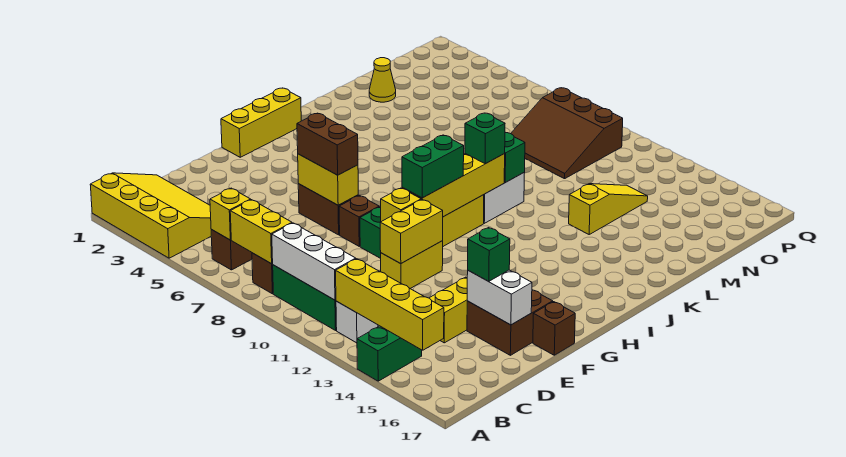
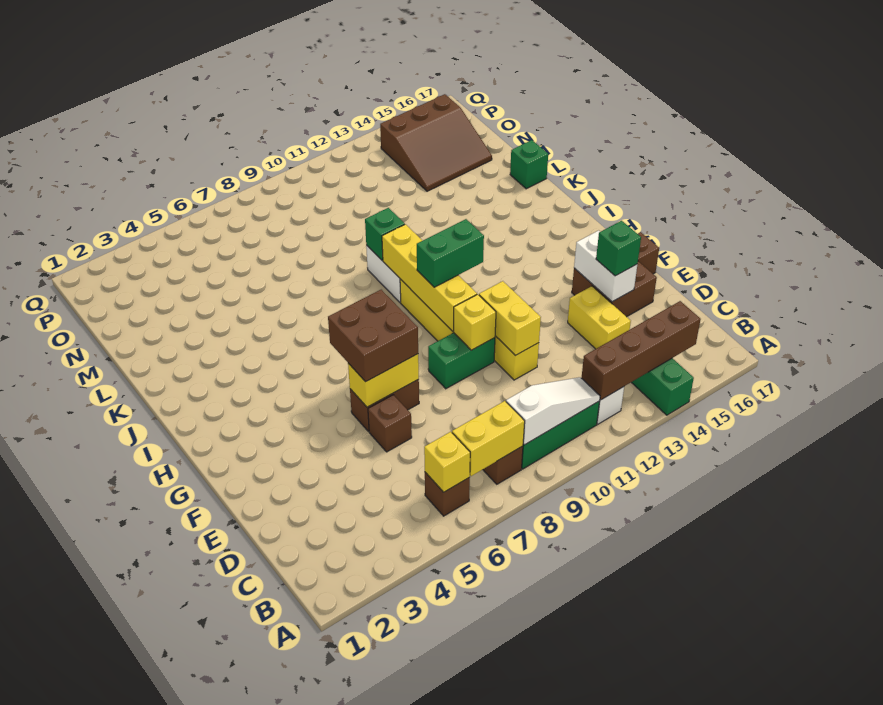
yellow slope A1:C4 level 1 top A -> none
white brick B9:B11 level 2 -> white slope B9:B11 level 2 top 9
yellow brick B12:B15 level 2 -> brown brick B12:B15 level 2
white brick E15:E16 level 2 -> white brick E15:F15 level 2
brown brick F6:F7 level 3 -> brown brick F6:G7 level 3
brown brick F8 level 1 -> brown brick E6 level 1
yellow brick G1:I1 level 1 -> none
green brick G10:H10 level 3 -> green brick H10:H11 level 3
green brick J10 level 3 -> green brick L17 level 1
yellow slope L13:N13 level 1 top L -> none
yellow cone M2 level 1 -> none
brown slope N8:P10 level 1 top P -> brown slope N14:P16 level 1 top P

